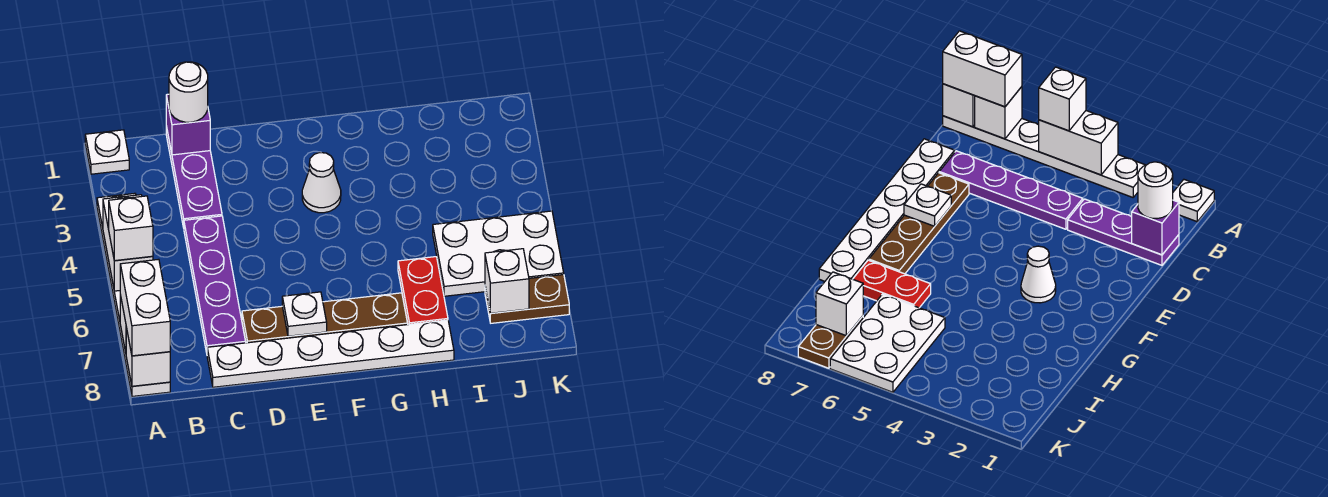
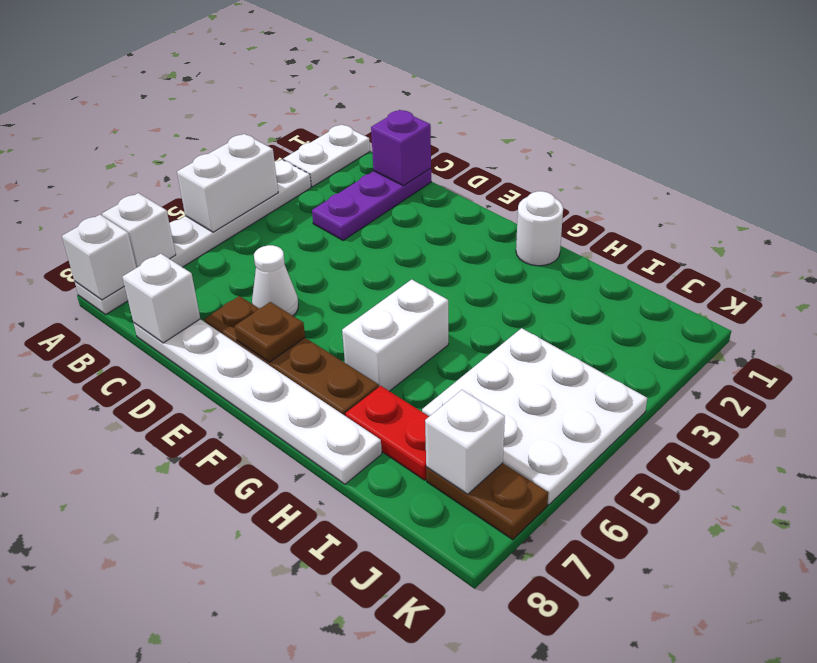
white plate A1 level 1 -> white plate A1:A2 level 1
white brick A5 level 3 -> white brick C8 level 2
white brick A7:A8 level 3 -> white brick G5:G6 level 1
white round brick C1 level 3 -> white round brick G1 level 1
purple plate C4:C7 level 1 -> none
white plate E7 level 2 -> brown plate E7 level 2
white cone F3 level 1 -> white cone D6 level 1
red plate H6:H7 level 1 -> red plate H7:I7 level 1
white plate I5:K6 level 1 -> white plate I4:K6 level 1

